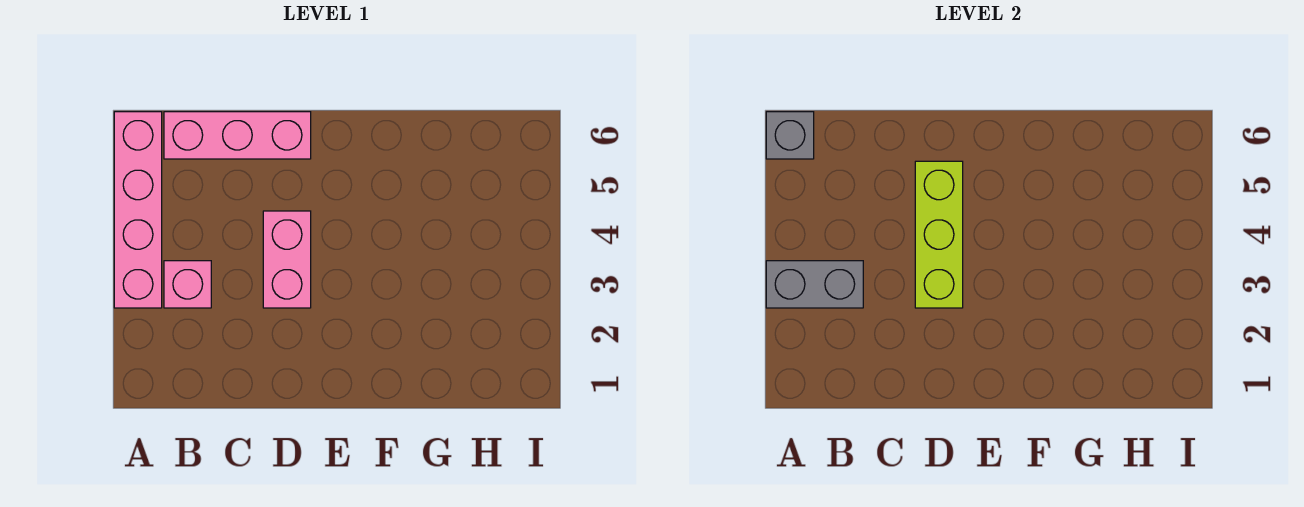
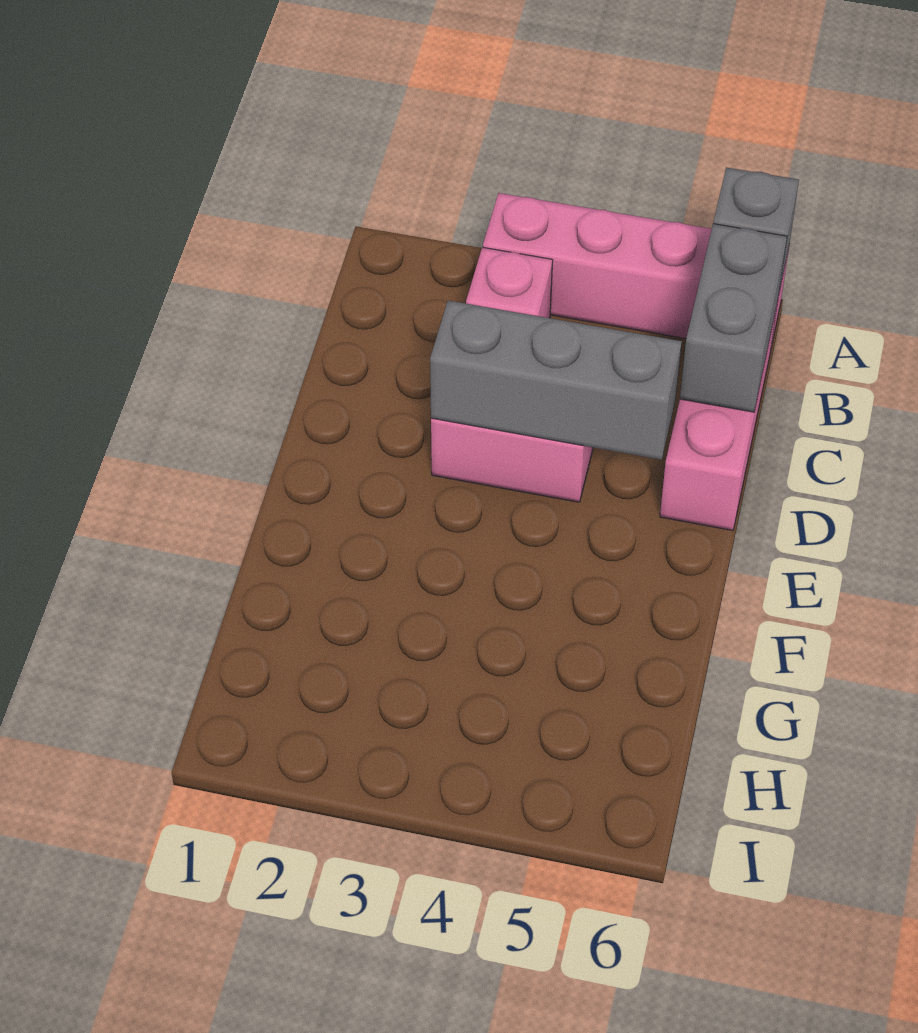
grey brick A3:B3 level 2 -> grey brick B6:C6 level 2
lime brick D3:D5 level 2 -> grey brick D3:D5 level 2

